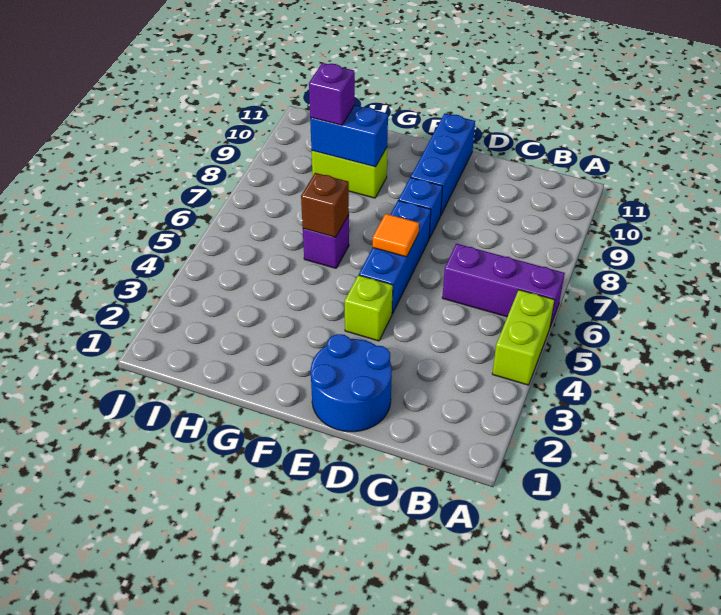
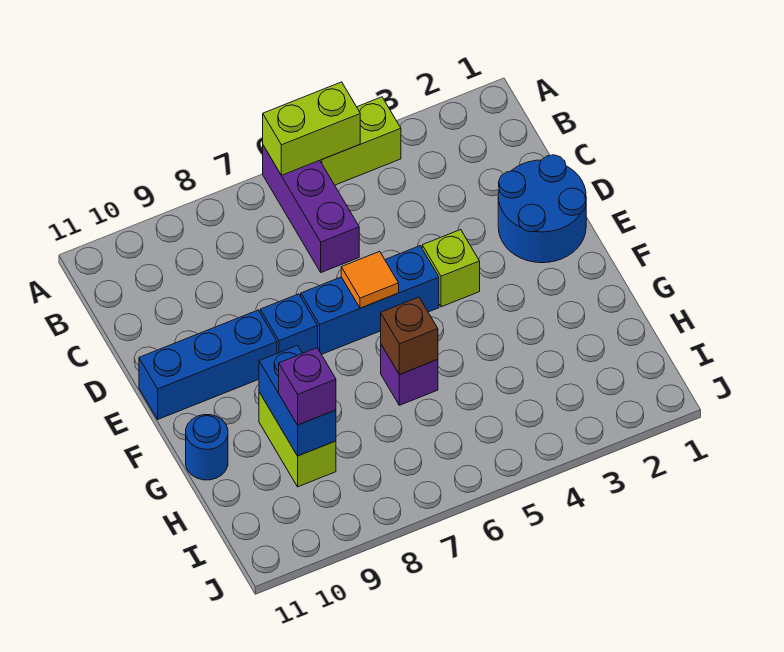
none -> lime brick A5:A6 level 2
none -> blue round brick G11 level 1

